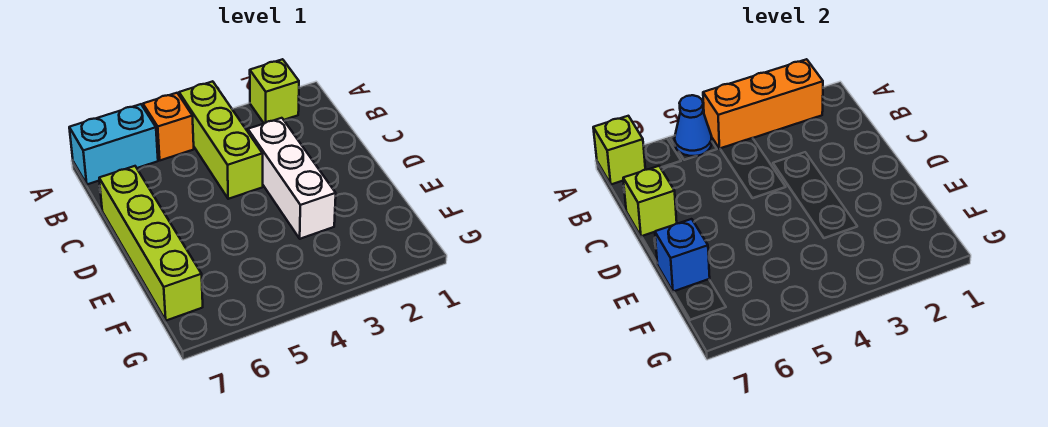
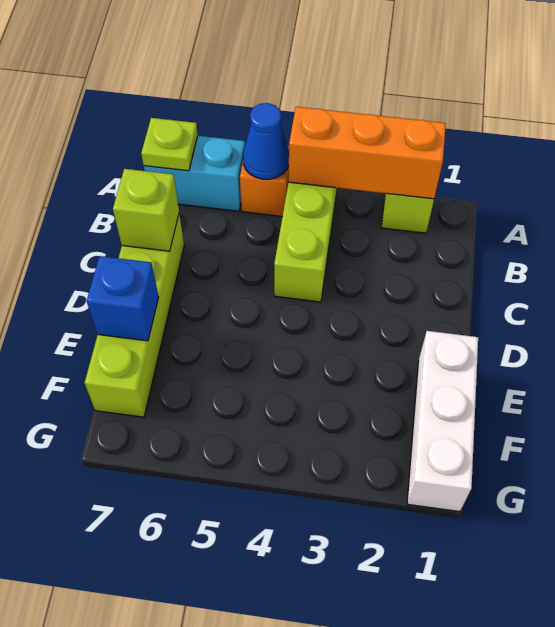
lime brick A7 level 2 -> lime plate A7 level 2
white brick C3:E3 level 1 -> white brick E1:G1 level 1

